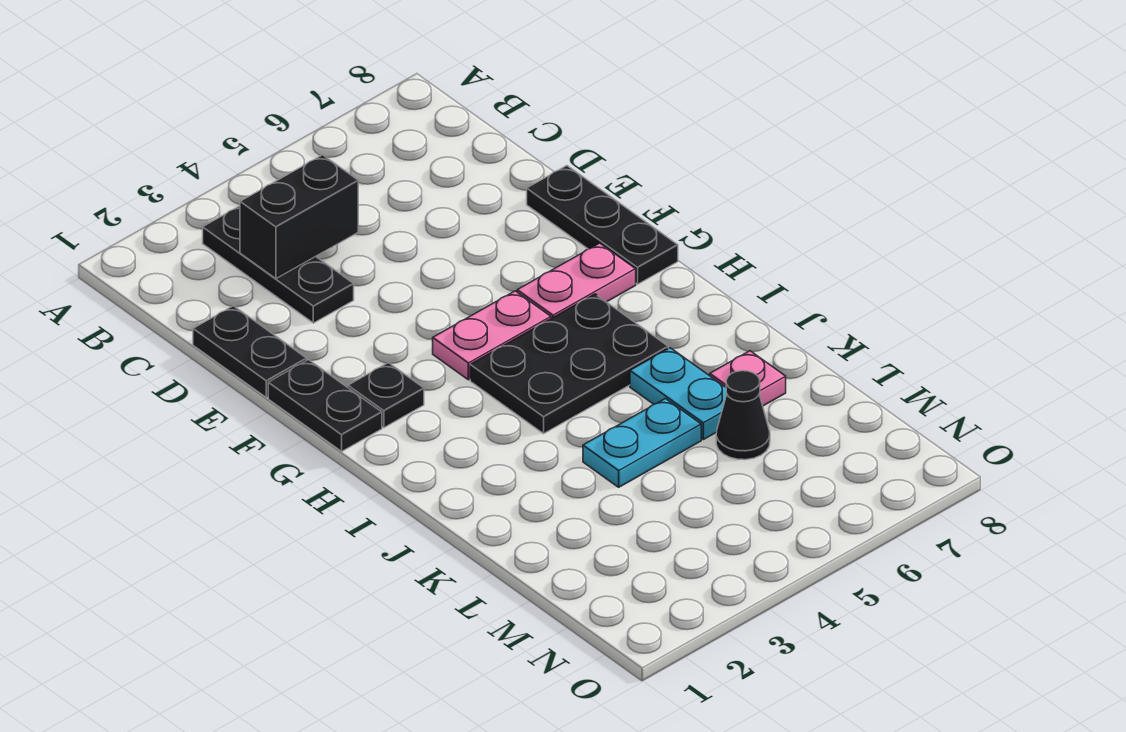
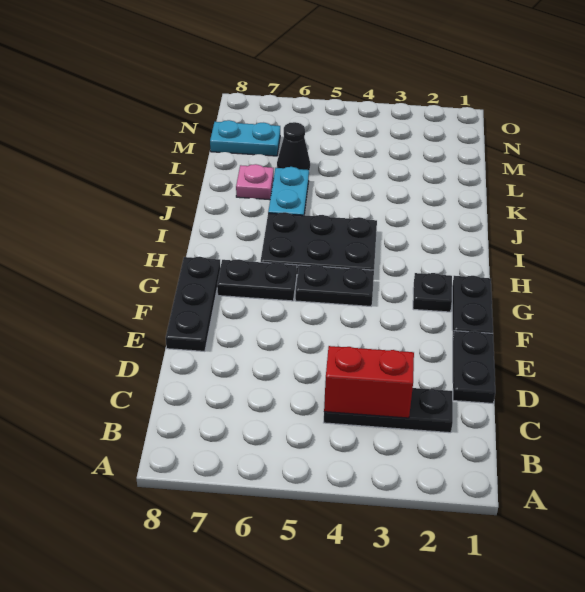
black plate B3:D3 level 1 -> black plate C2:C4 level 1
black brick C3:C4 level 2 -> red brick C3:C4 level 2
pink plate G4:G5 level 1 -> black plate G4:G5 level 1
pink plate G6:G7 level 1 -> black plate G6:G7 level 1
cyan plate K4:K5 level 1 -> cyan plate M7:M8 level 1

